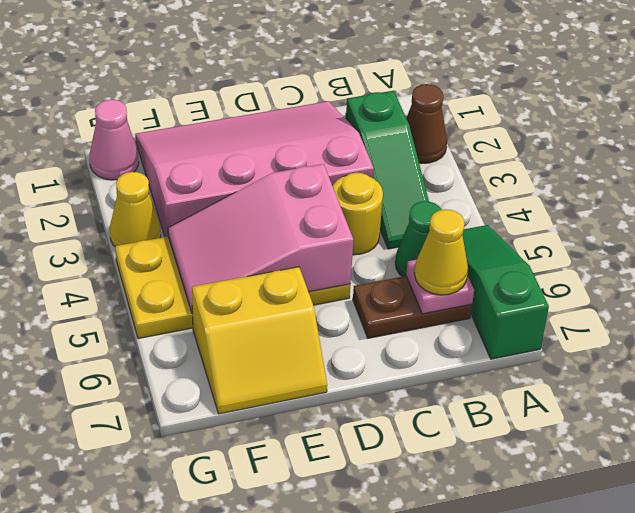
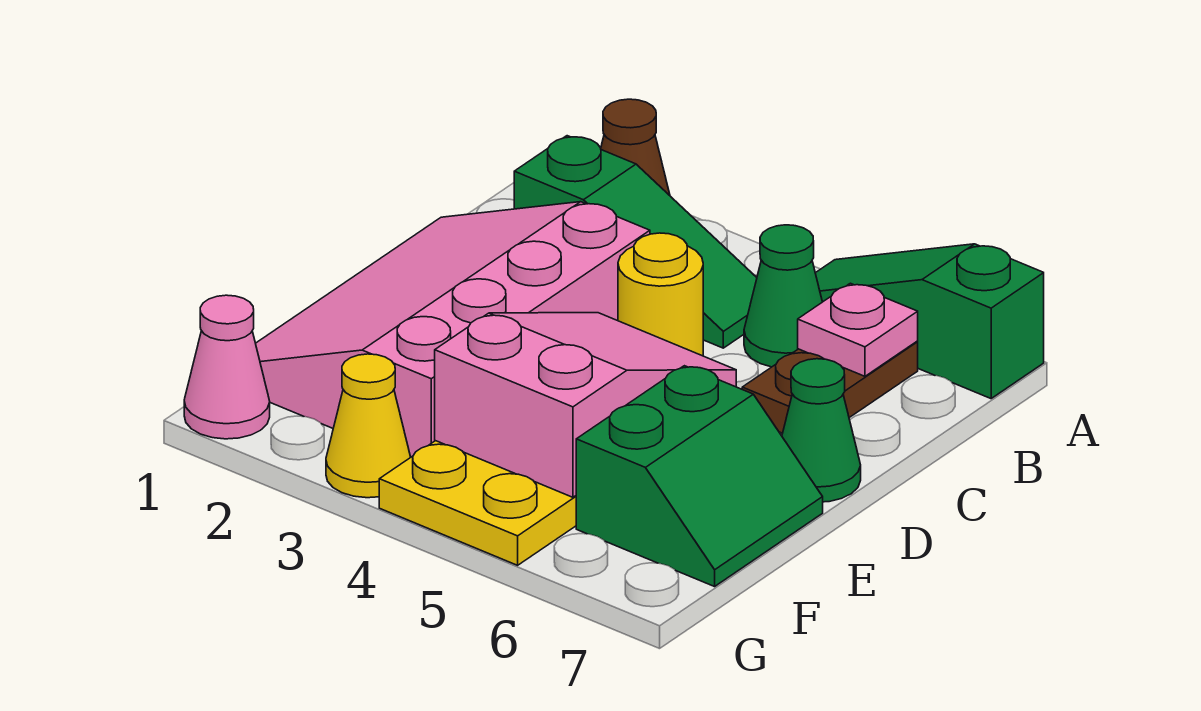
yellow cone B6 level 3 -> none
pink slope D4:F5 level 2 top D -> pink slope D4:F5 level 2 top F
none -> green cone D7 level 1
yellow slope E6:F7 level 1 top 6 -> green slope E6:F7 level 1 top 6

